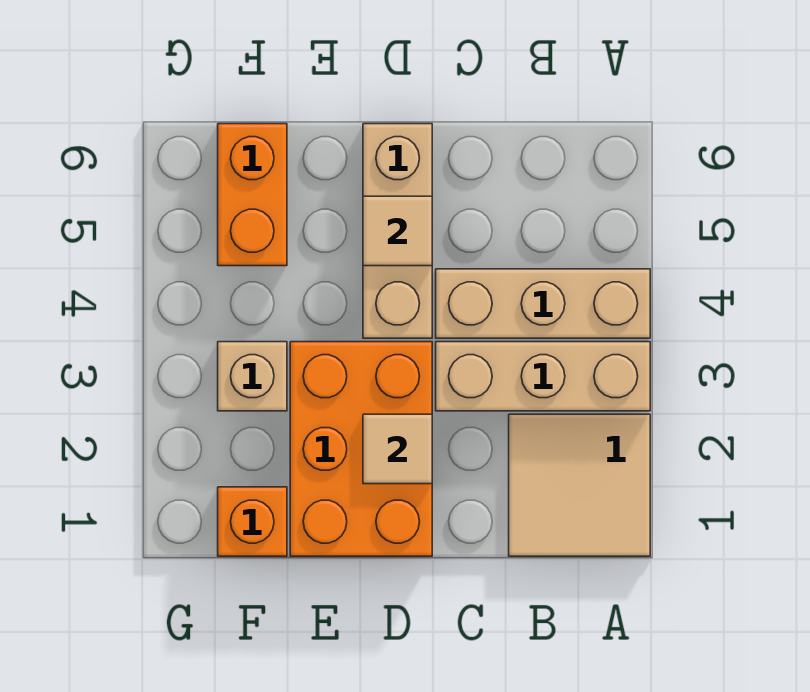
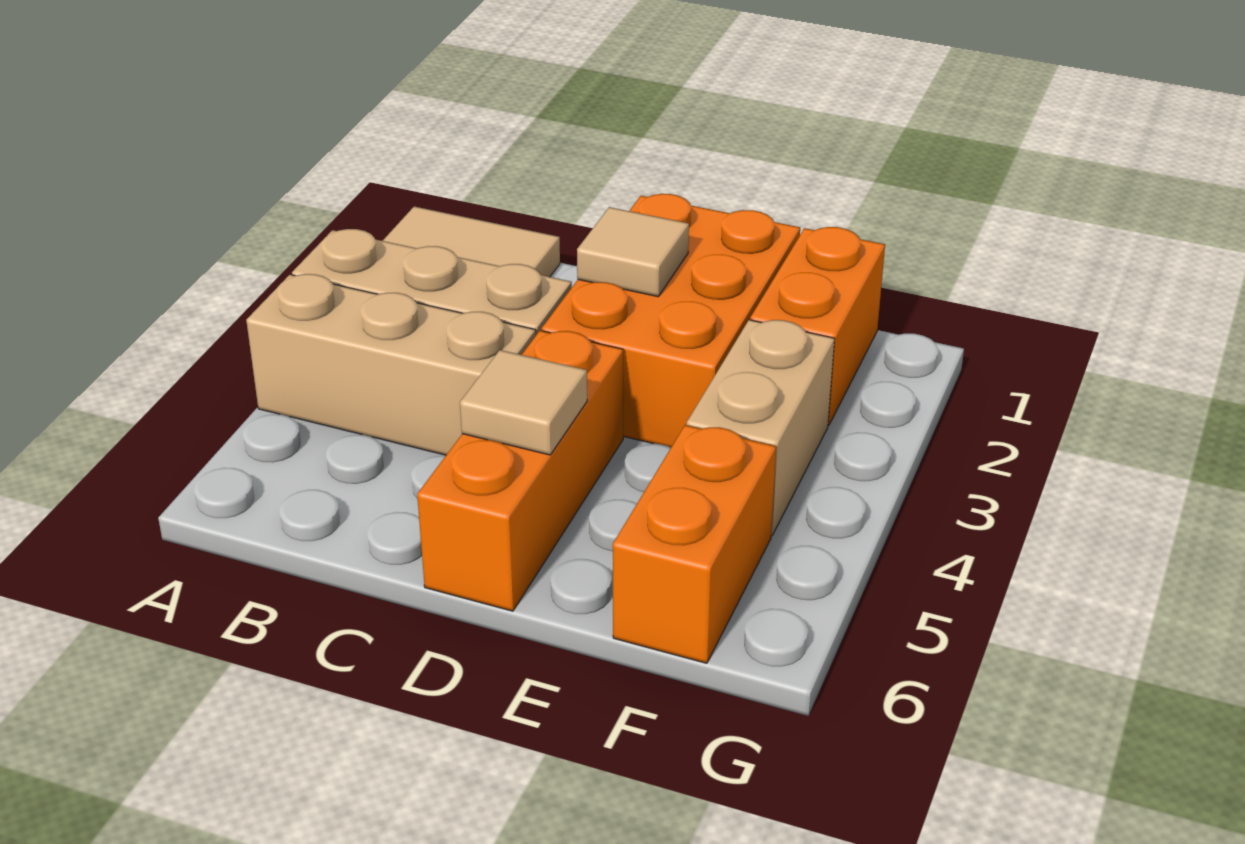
tan brick D4:D6 level 1 -> orange brick D4:D6 level 1
orange brick F1 level 1 -> orange brick F1:F2 level 1
tan brick F3 level 1 -> tan brick F3:F4 level 1

